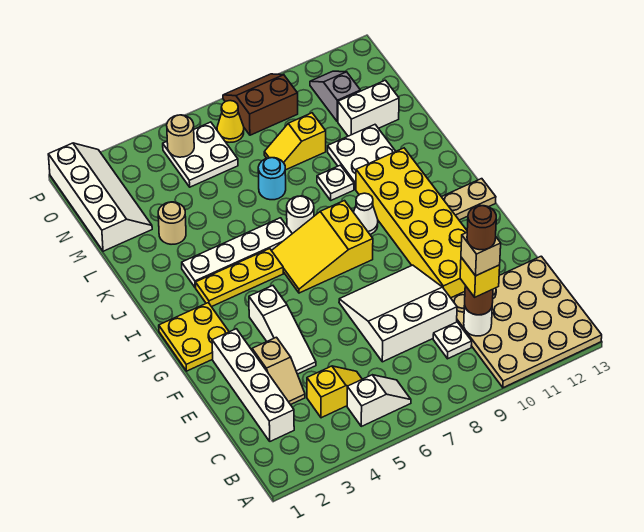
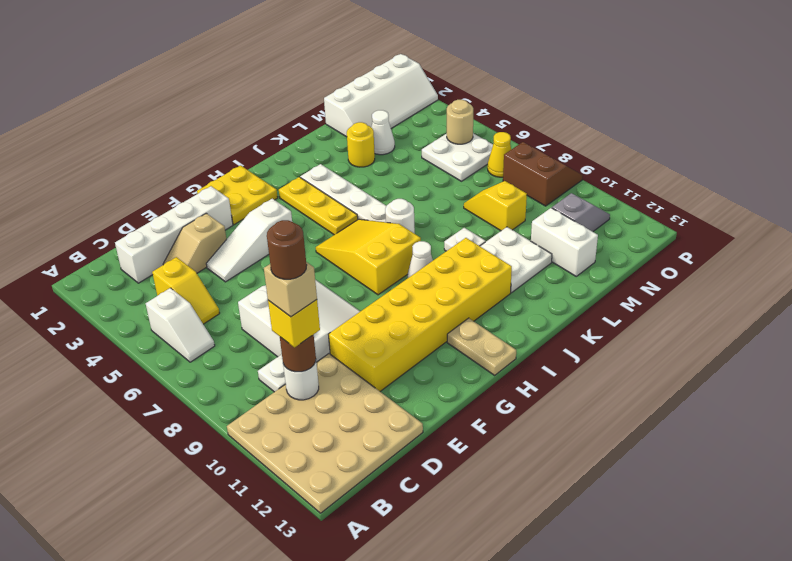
tan round brick L3 level 1 -> yellow round brick L3 level 1
cyan round brick L7 level 1 -> none
none -> white cone M3 level 1

